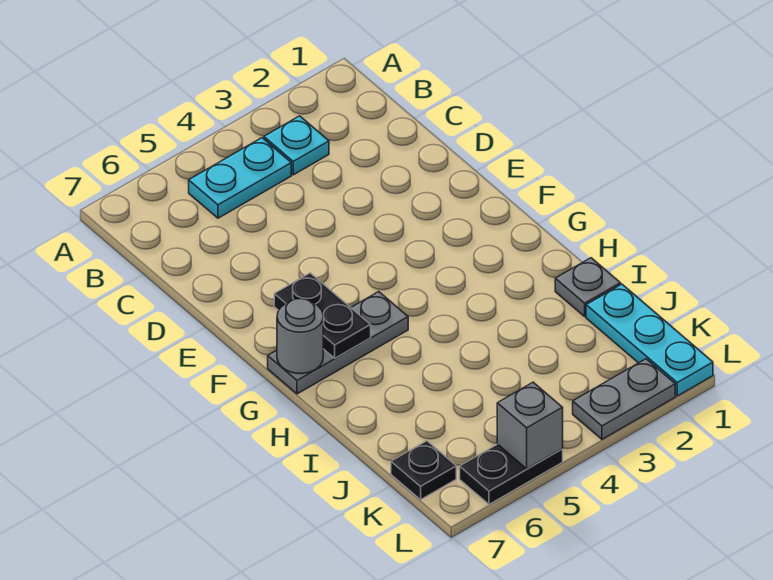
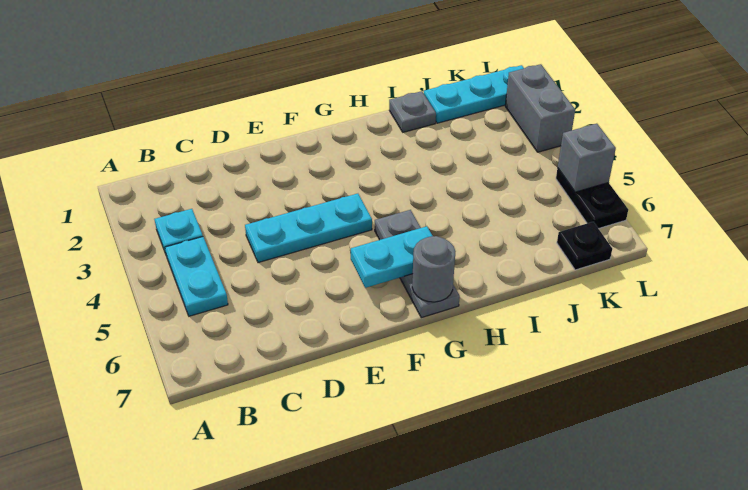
none -> cyan plate D4:F4 level 1
black plate F6:G6 level 2 -> cyan plate F6:G6 level 2
grey plate L2:L3 level 1 -> grey brick L2:L3 level 1

